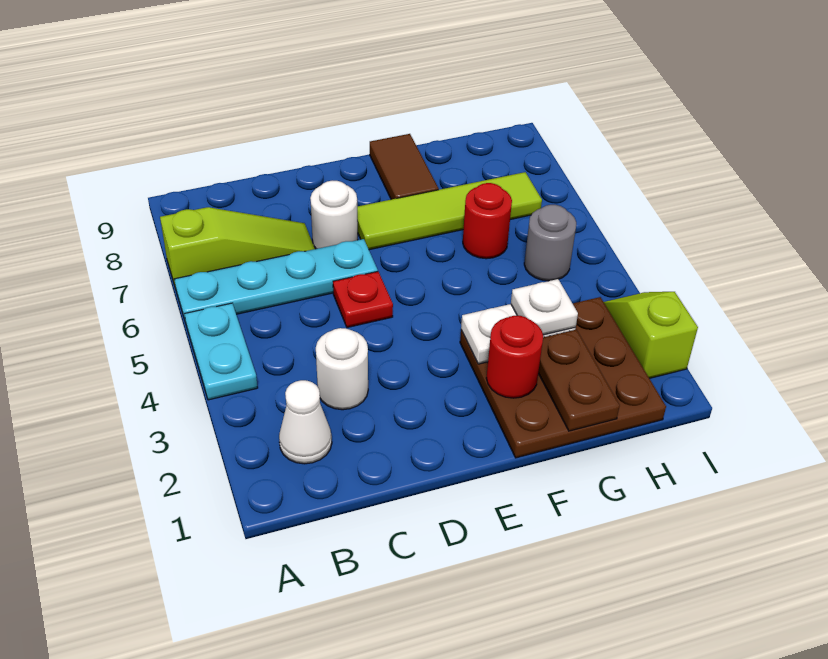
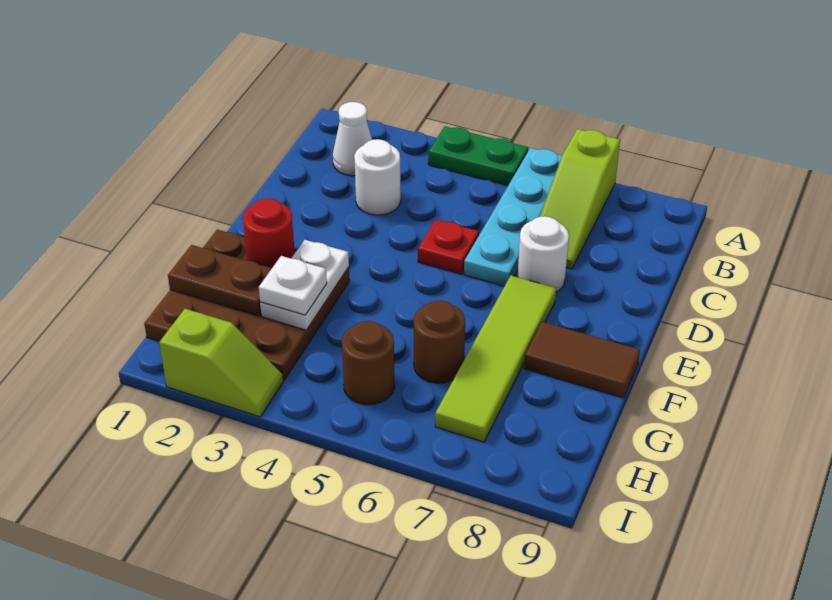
cyan plate A4:A5 level 1 -> green plate A4:A5 level 1
red round brick G6 level 1 -> brown round brick G6 level 1
grey round brick H5 level 1 -> brown round brick H5 level 1

